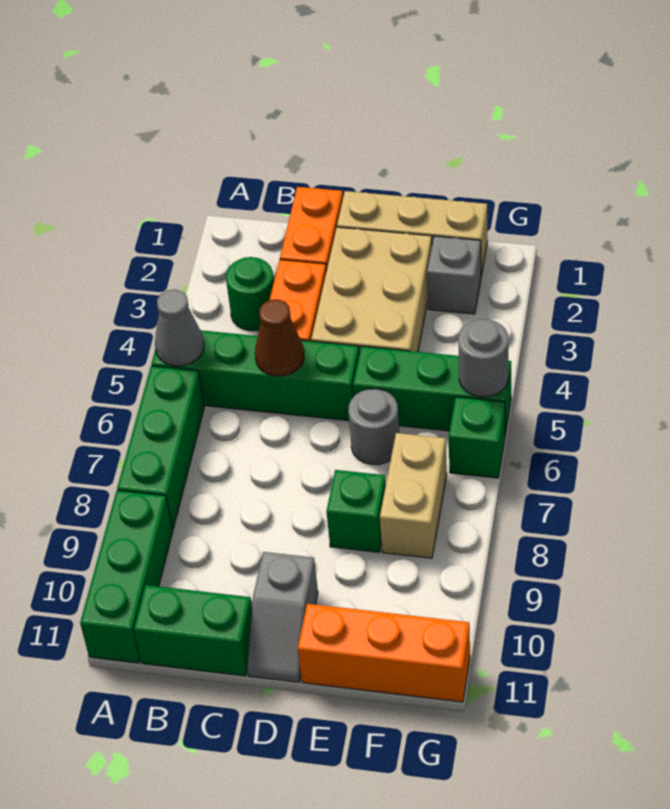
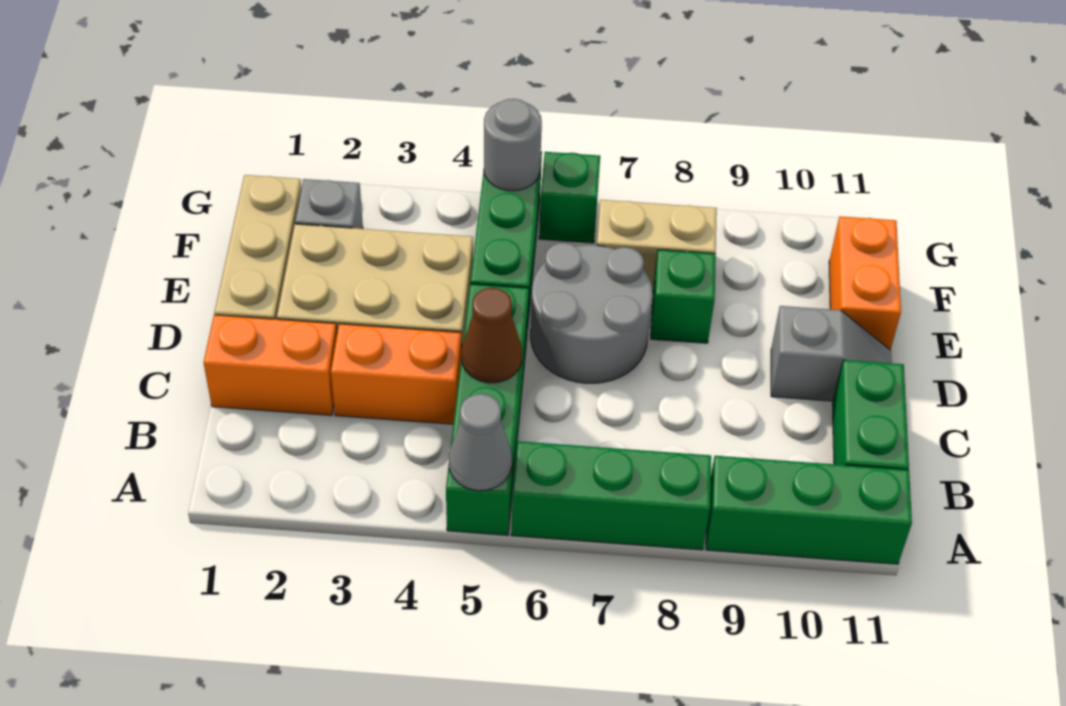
green round brick B3 level 1 -> none
grey round brick E6 level 1 -> grey round brick D6:E7 level 1
orange brick E11:G11 level 1 -> orange brick E11:F11 level 1

